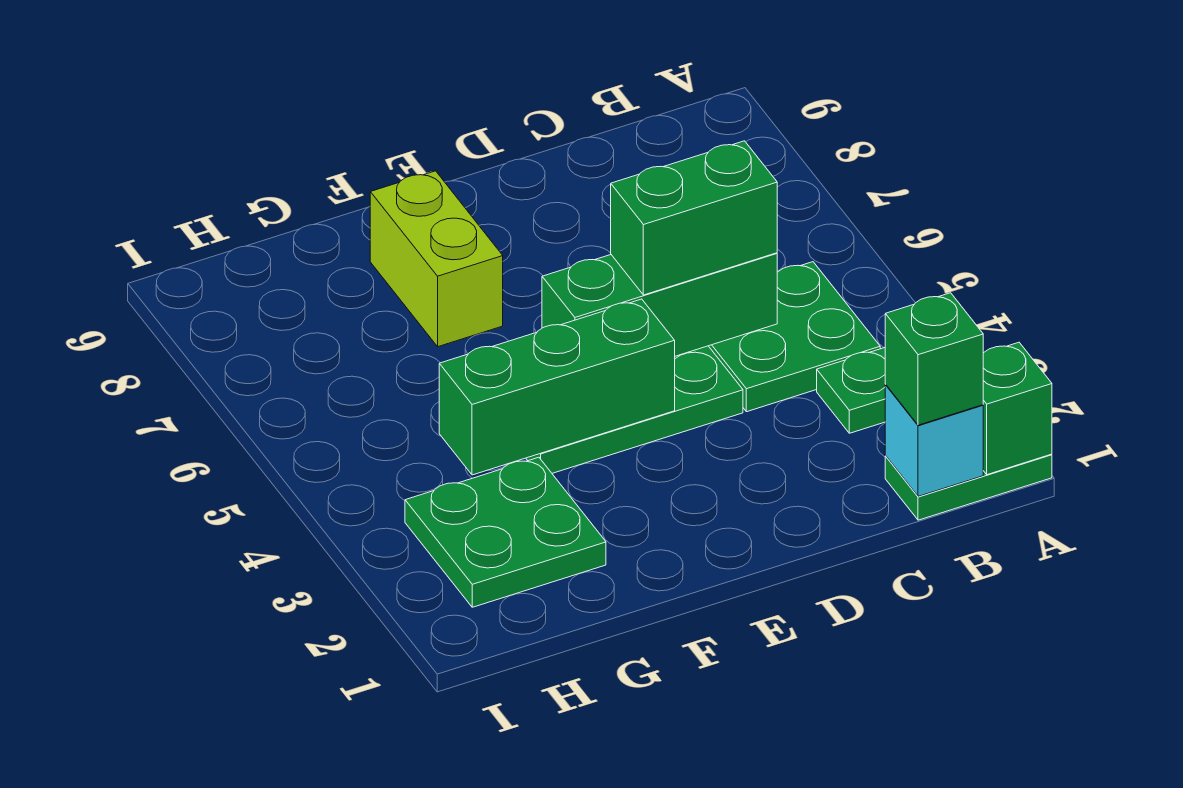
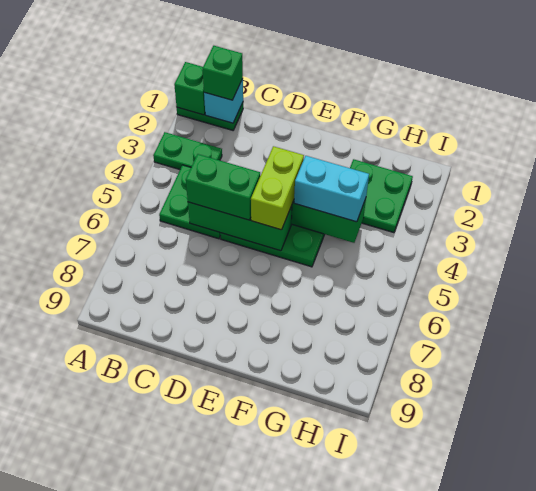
none -> cyan brick F4:G4 level 3
lime brick F7:F8 level 1 -> lime brick E4:E5 level 3

